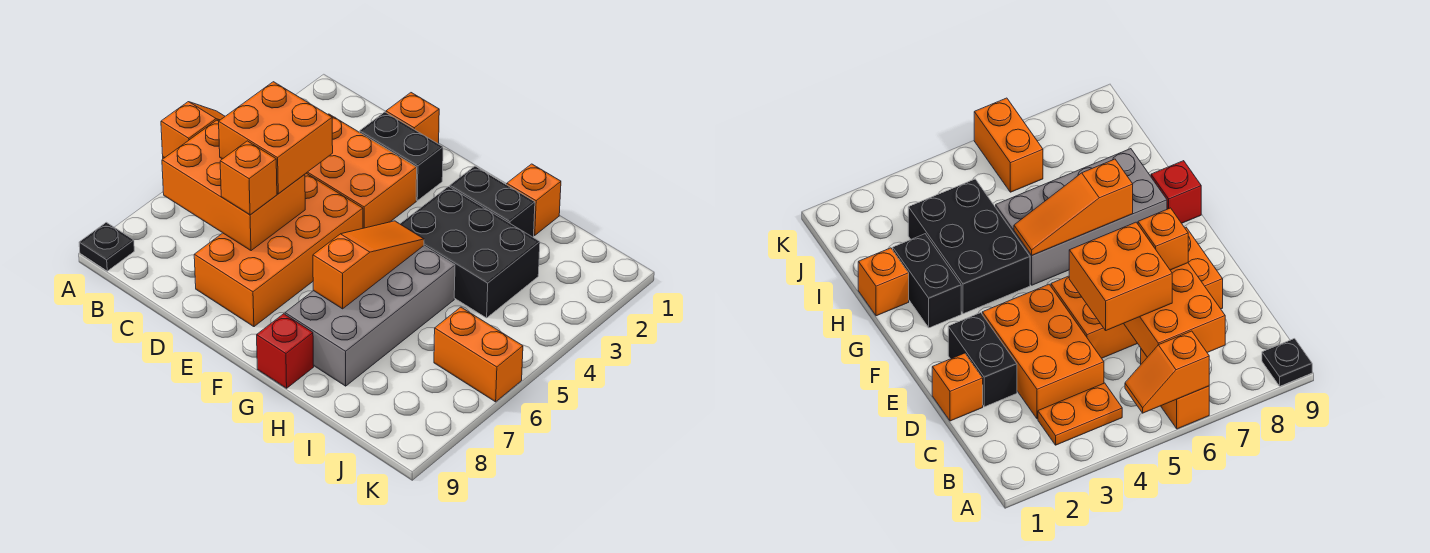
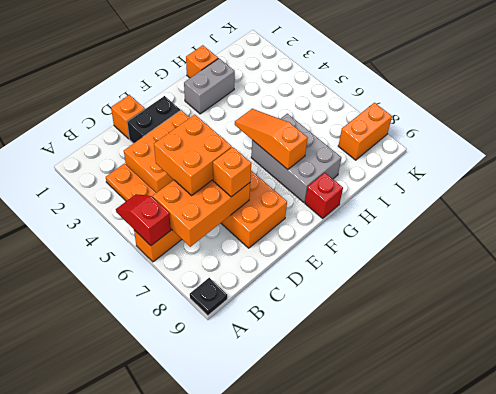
orange slope A5:A6 level 2 top 6 -> red slope A5:A6 level 2 top 6
black brick G2:H2 level 1 -> grey brick G2:H2 level 1
black brick G3:I4 level 1 -> none
grey brick G5:H8 level 1 -> grey brick G6:H8 level 1
orange brick J6:K6 level 1 -> orange brick J8:K8 level 1

